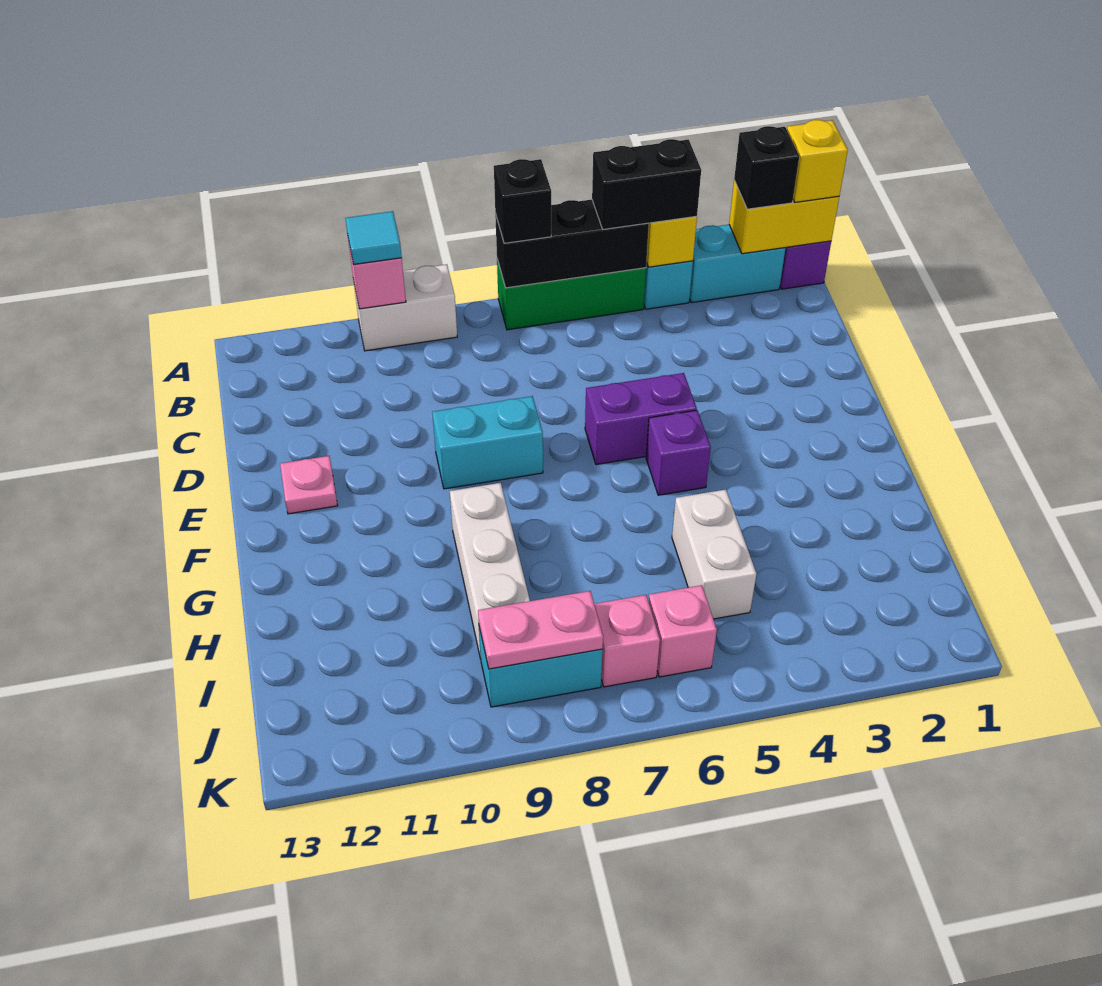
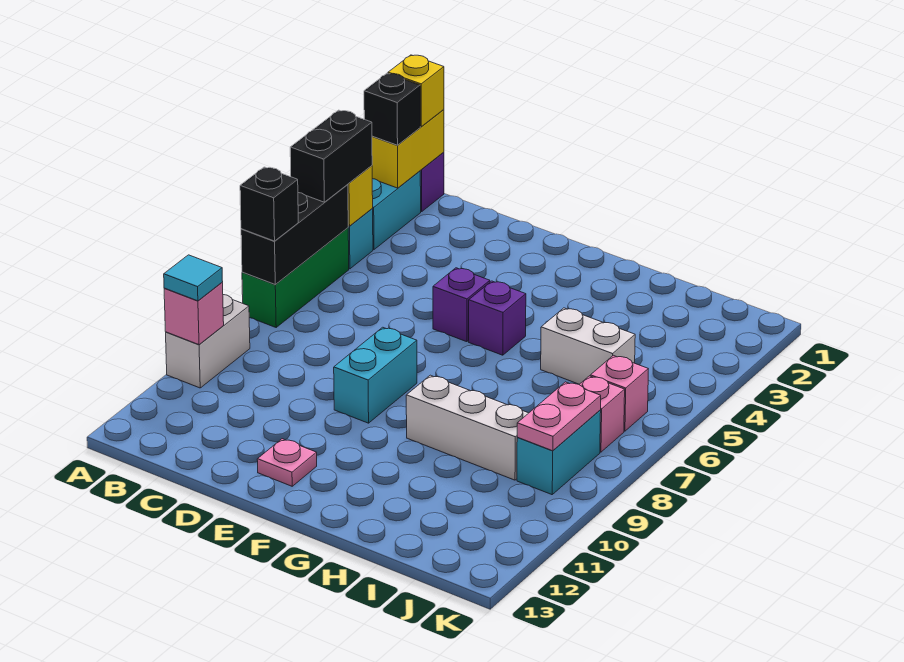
purple brick E5:E6 level 1 -> purple brick E5 level 1

